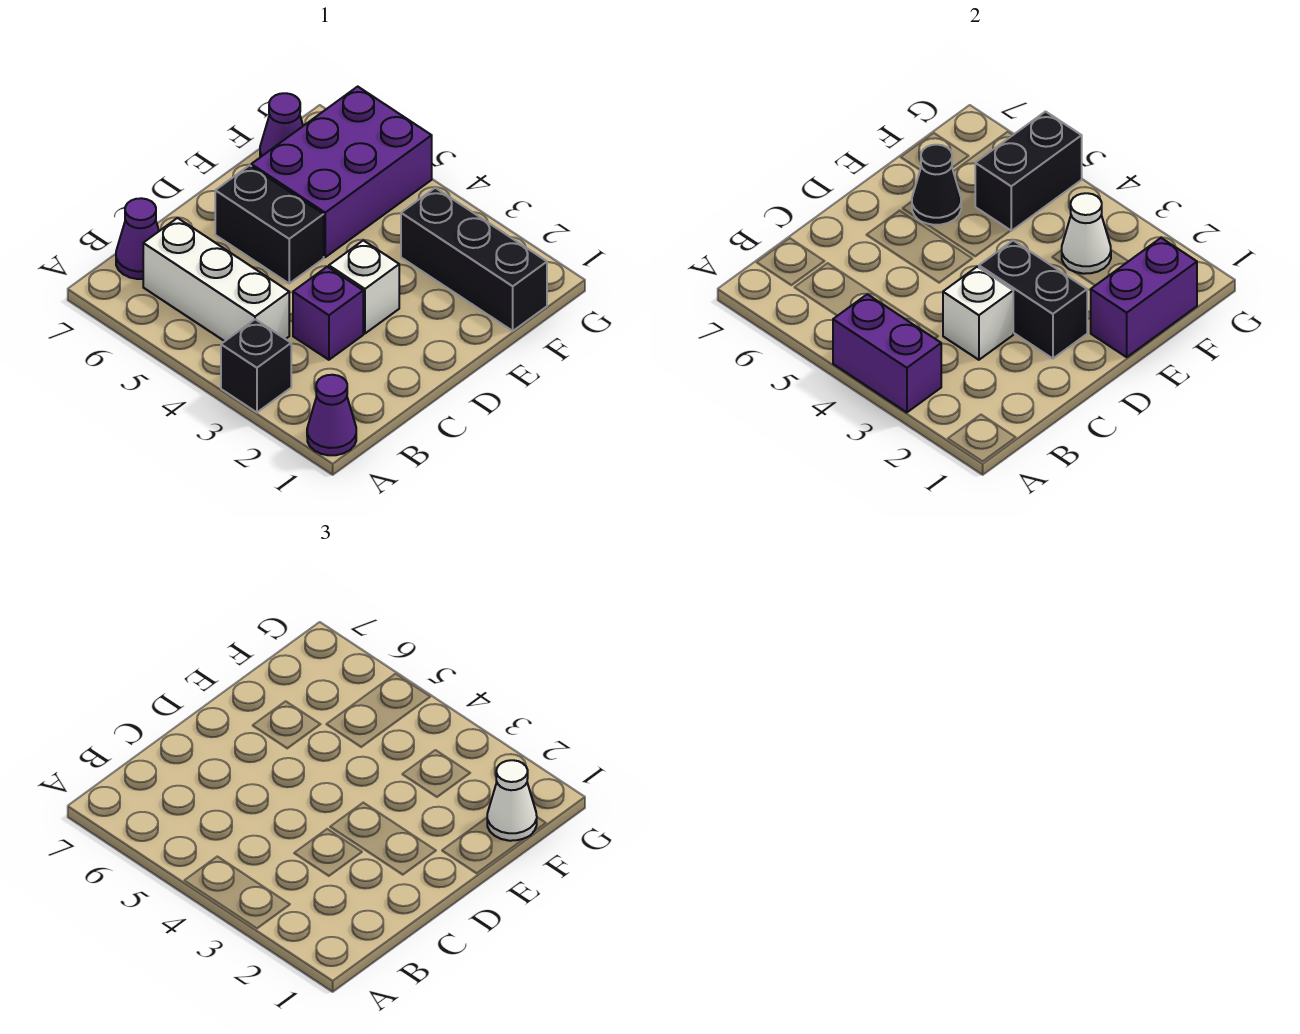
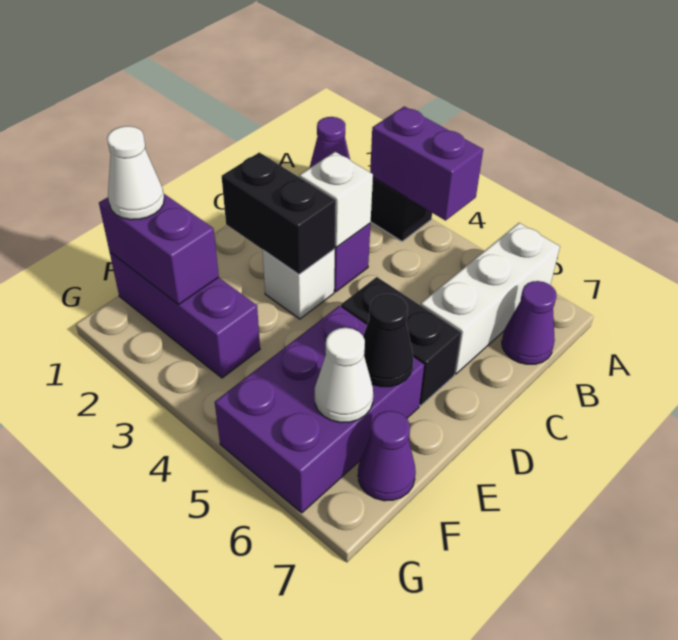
white brick B4:B6 level 1 -> white brick A6:C6 level 1
purple brick E1:F1 level 2 -> purple brick F1:F2 level 2
black brick F1:F3 level 1 -> purple brick F1:F3 level 1
white cone F3 level 2 -> white cone F6 level 2
black brick F5:G5 level 2 -> none

